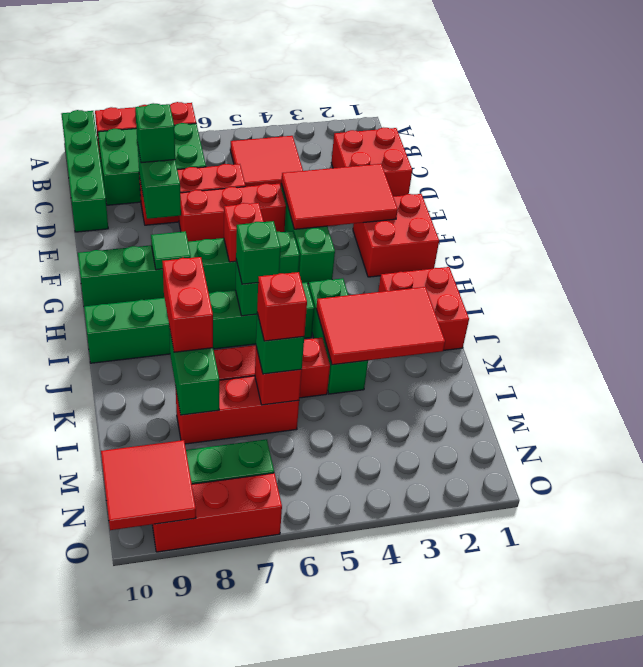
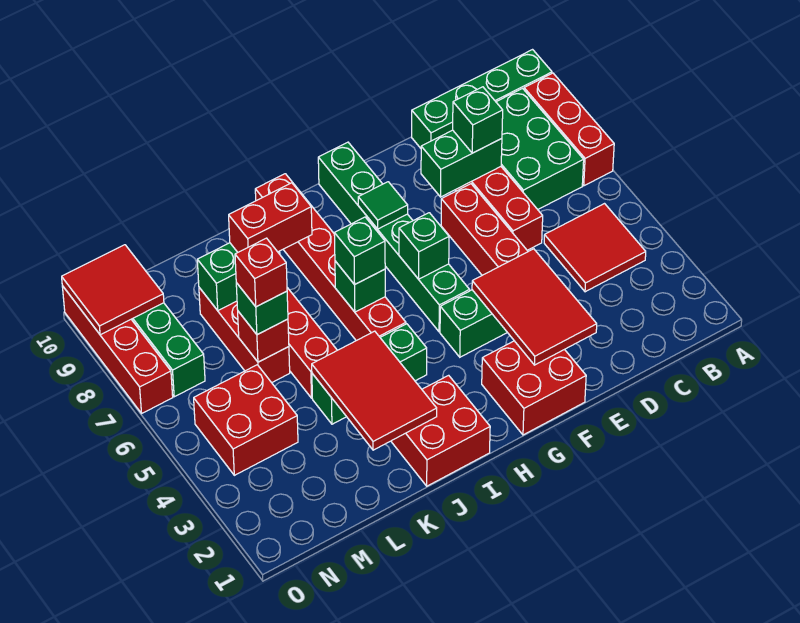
red brick C1:D2 level 1 -> red brick M4:N5 level 1
red brick G6 level 2 -> green brick G6 level 2
green brick I5:I10 level 1 -> red brick I5:I10 level 1
red brick O7:O9 level 1 -> red brick O7:O10 level 1

